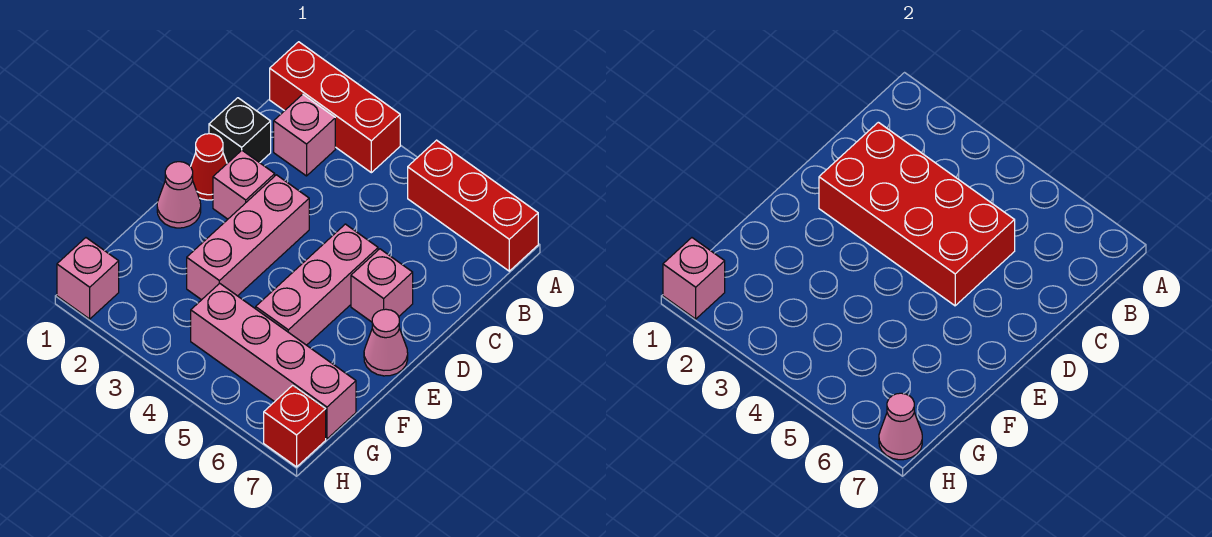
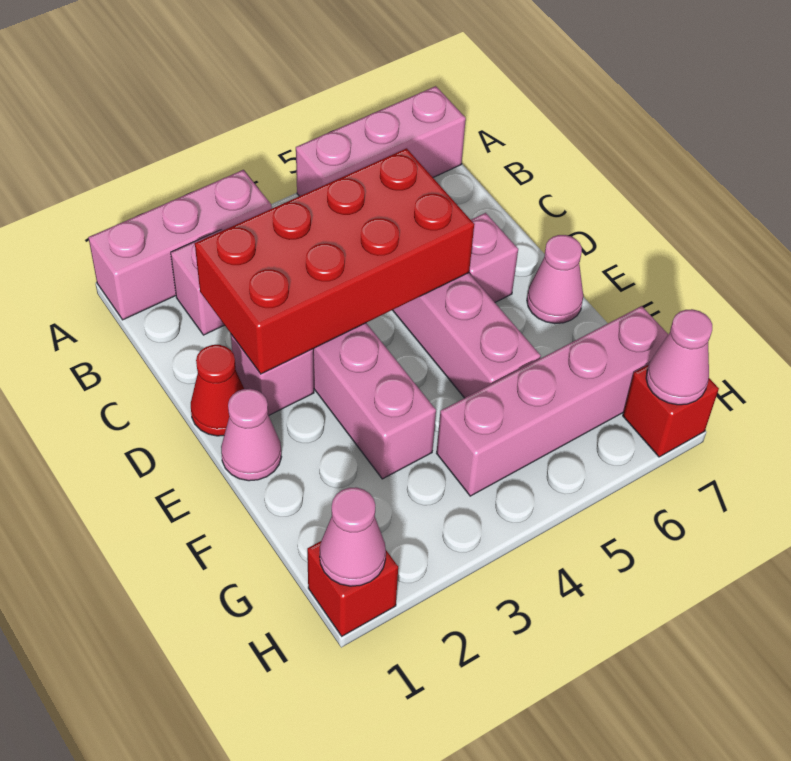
red brick A1:A3 level 1 -> pink brick A1:A3 level 1
red brick A5:A7 level 1 -> pink brick A5:A7 level 1
black brick C1 level 1 -> none
pink brick H1 level 1 -> red brick H1 level 1
pink brick H1 level 2 -> pink cone H1 level 2

